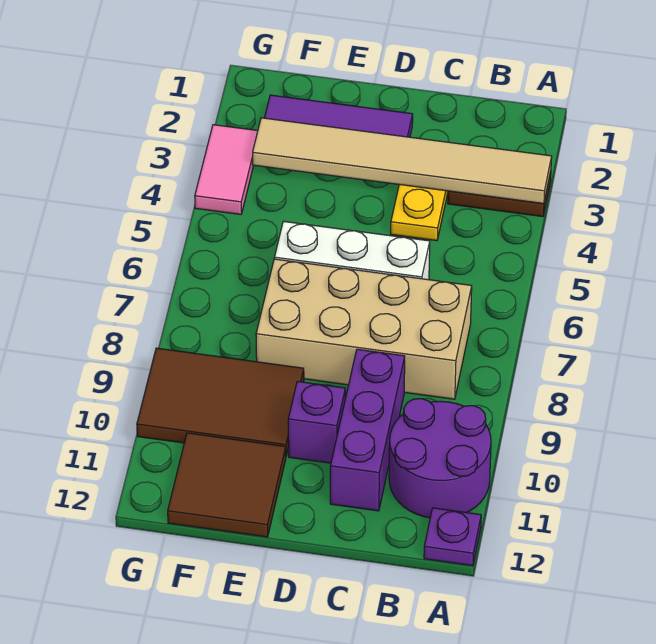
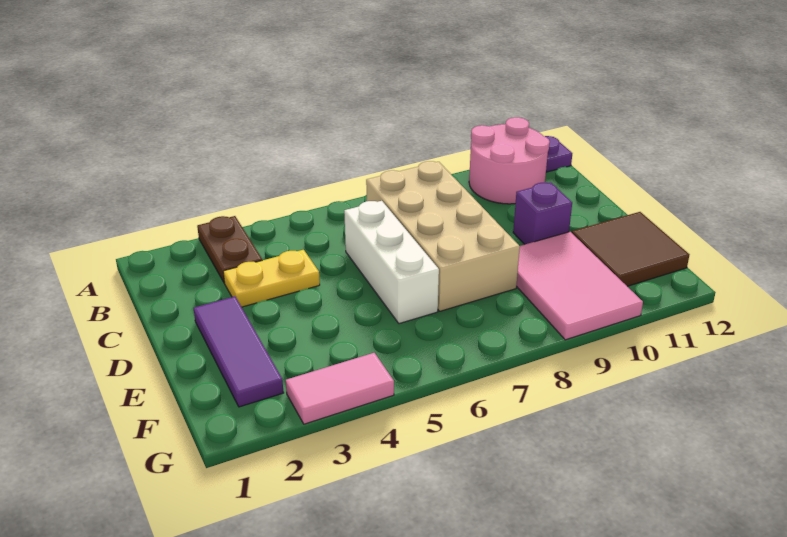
tan tile A3:F3 level 2 -> none
purple round brick A10:B11 level 1 -> pink round brick A10:B11 level 1
purple brick C9:C11 level 1 -> none
brown tile E9:G10 level 1 -> pink tile E9:G10 level 1

